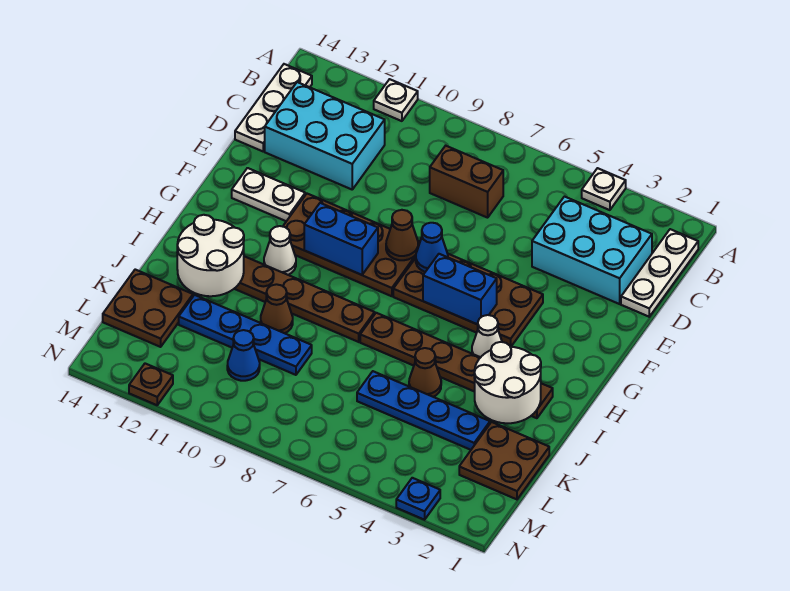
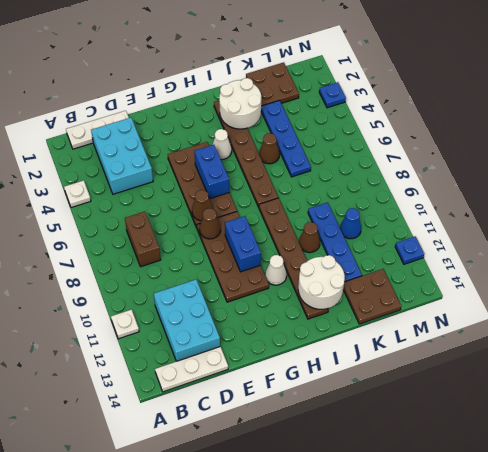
blue cone F7 level 2 -> brown cone F7 level 2
white plate F12:F13 level 1 -> none
brown plate N12 level 1 -> blue plate N12 level 1

